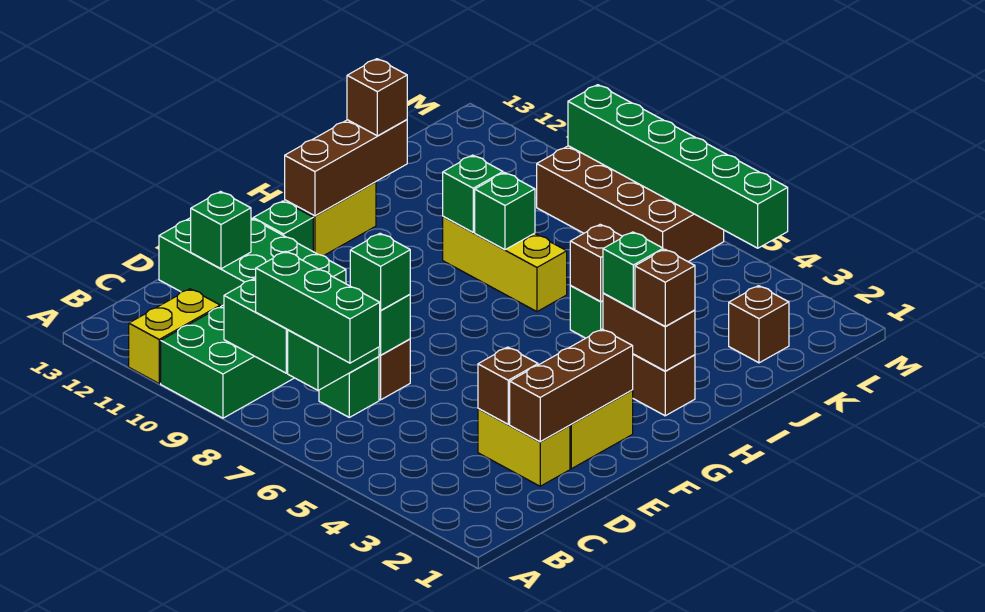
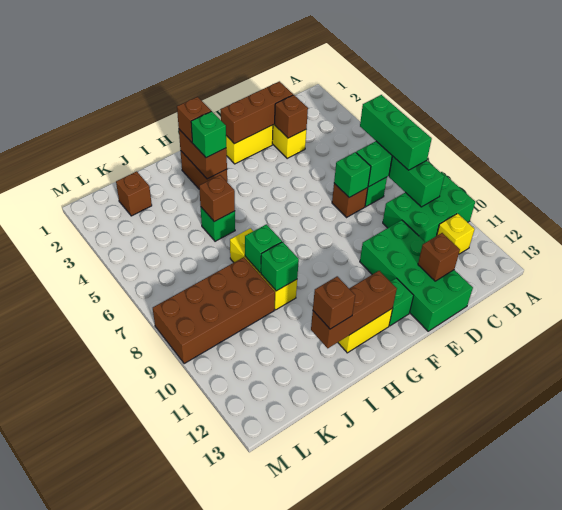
yellow brick A11:B11 level 1 -> yellow brick B11 level 1
green brick D7 level 3 -> none
green brick D12 level 2 -> brown brick D12 level 2
brown brick L6:M9 level 1 -> brown brick J8:M9 level 1
green brick M4:M9 level 2 -> none

